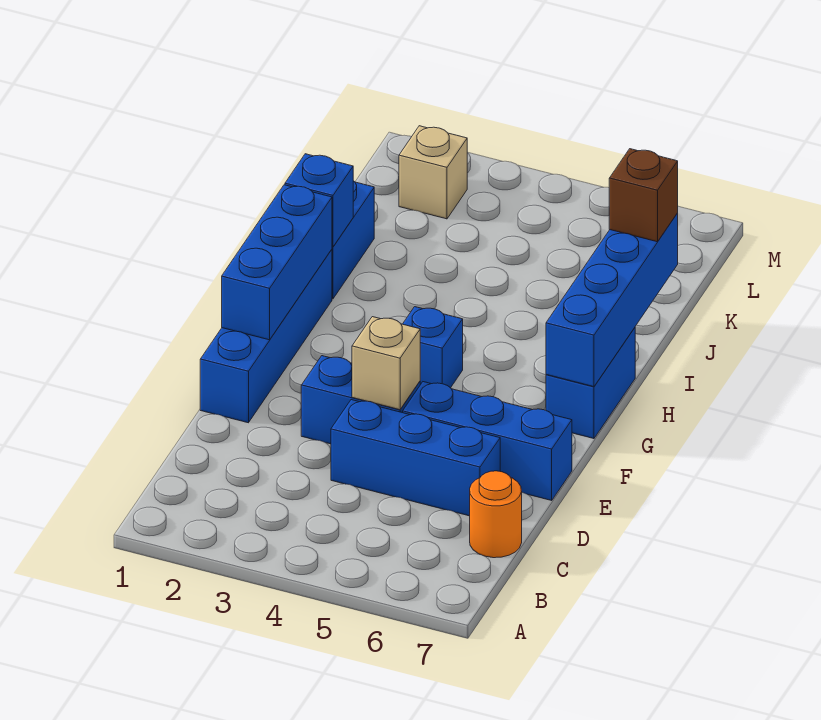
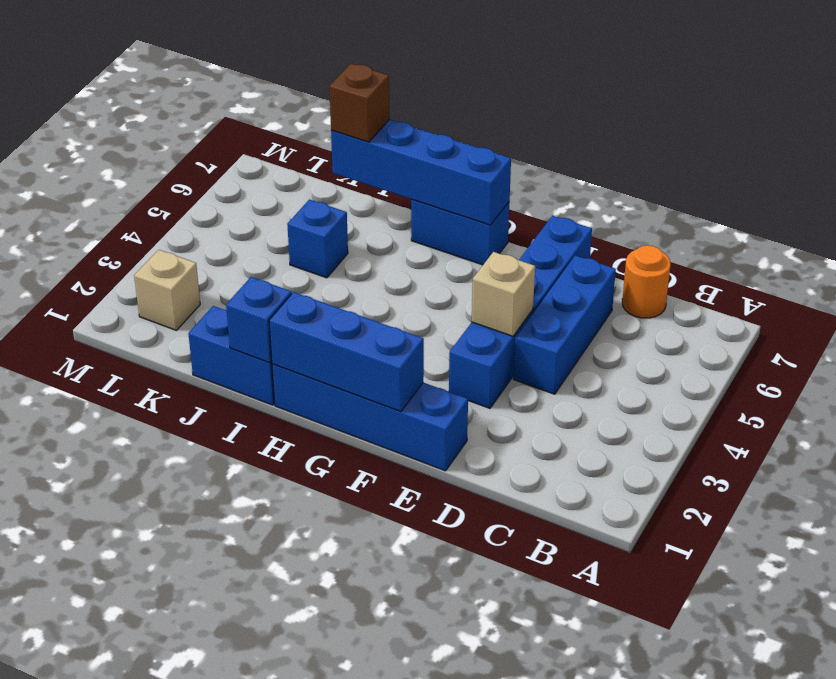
blue brick G4 level 1 -> blue brick J5 level 1

